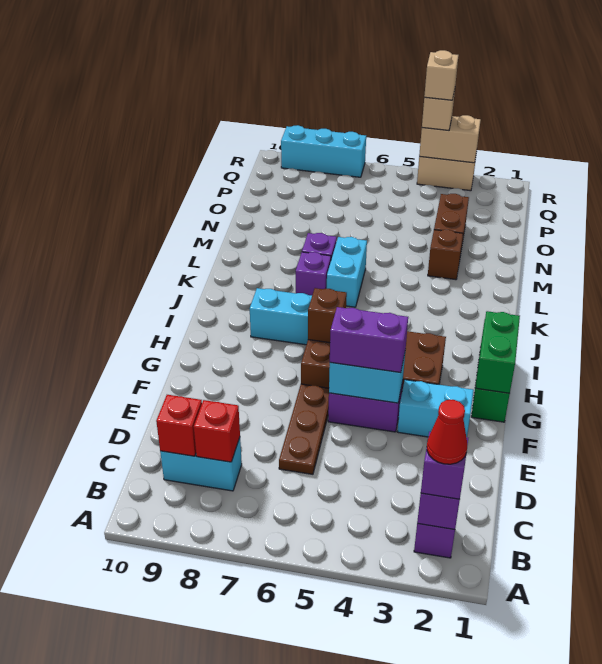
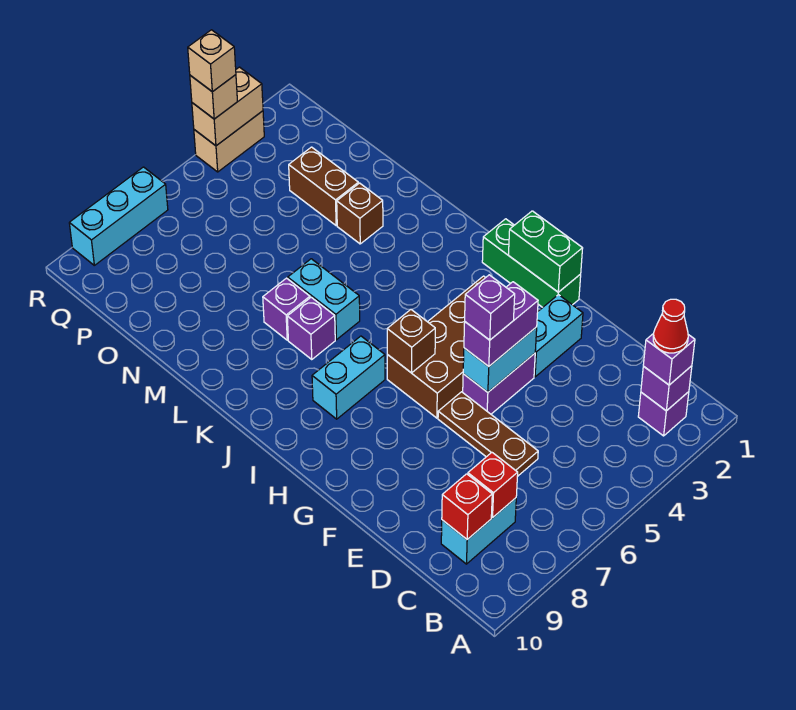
none -> purple brick F5 level 4

